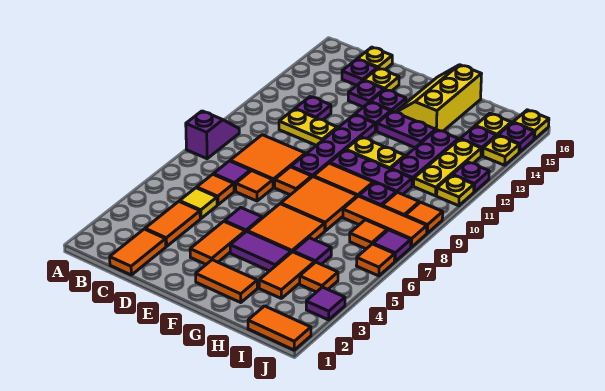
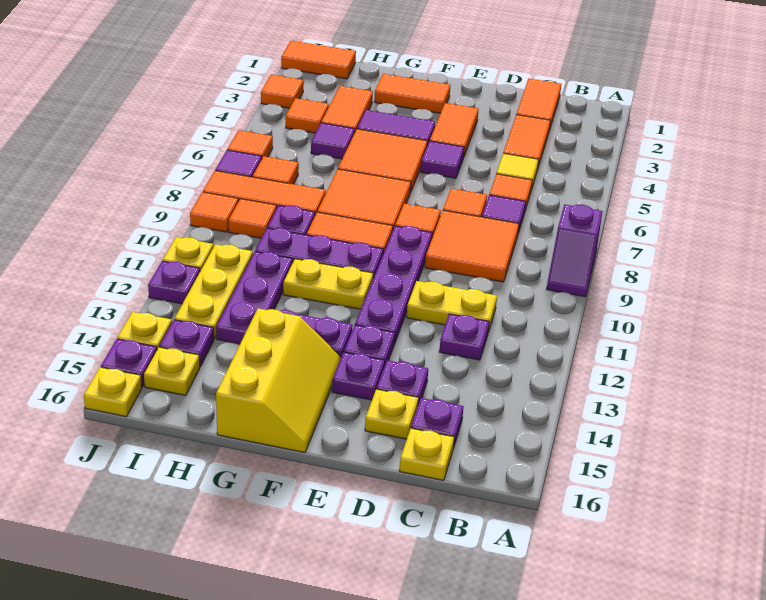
purple tile J3 level 1 -> orange tile J3 level 1

